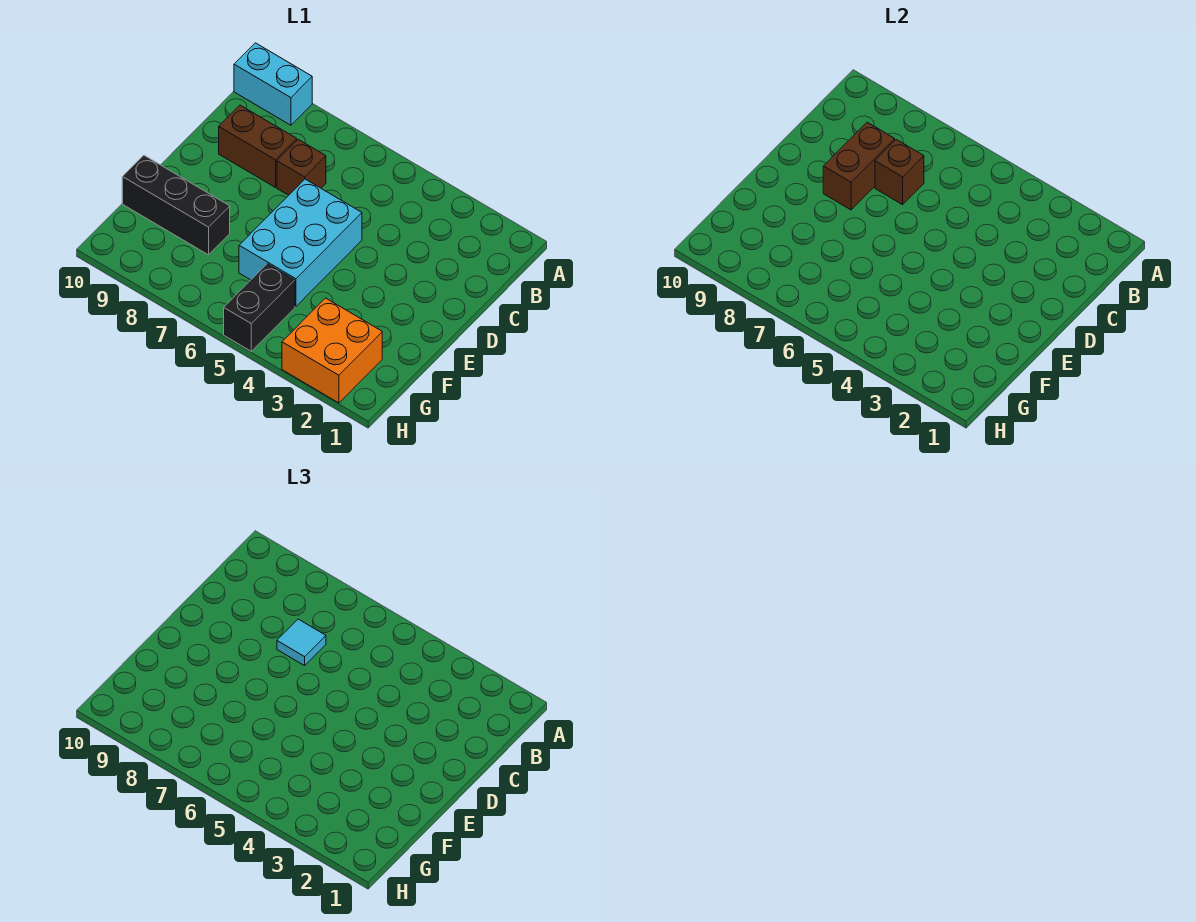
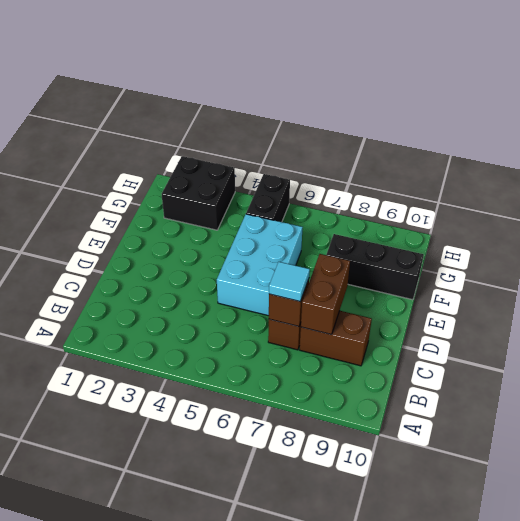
cyan brick A9:A10 level 1 -> none
orange brick G2:H3 level 1 -> black brick G2:H3 level 1

